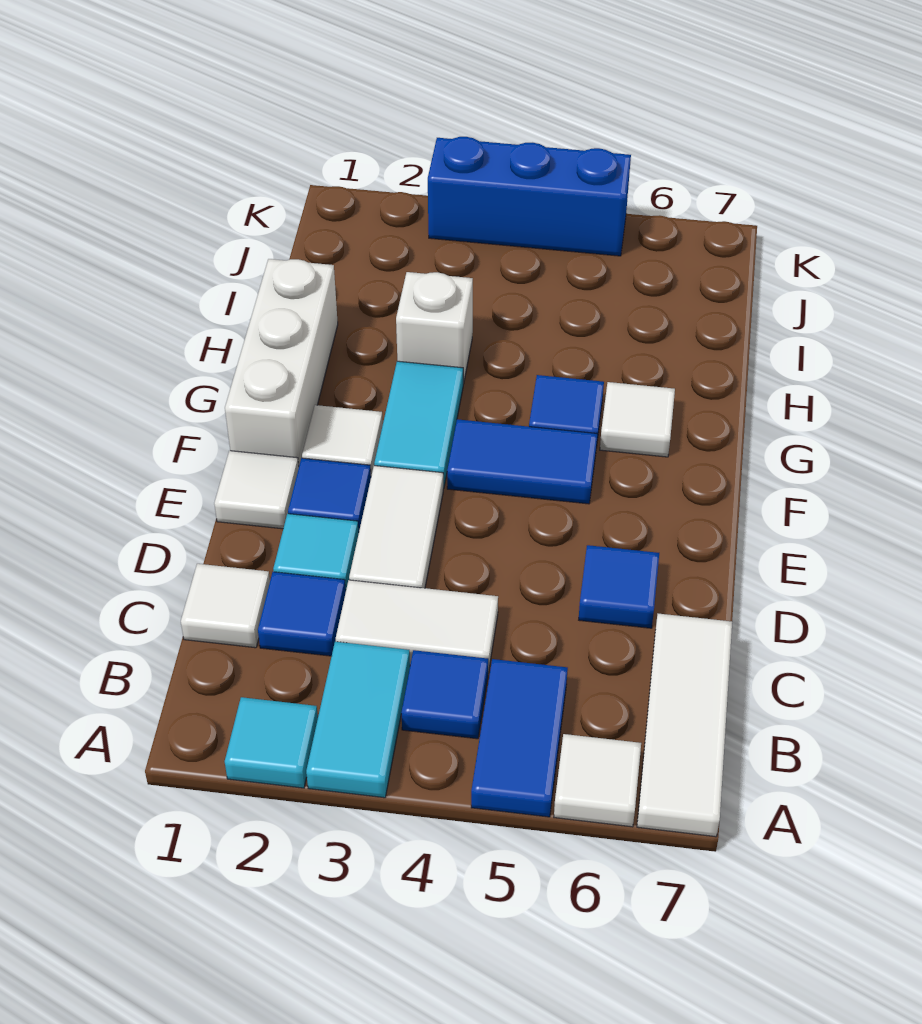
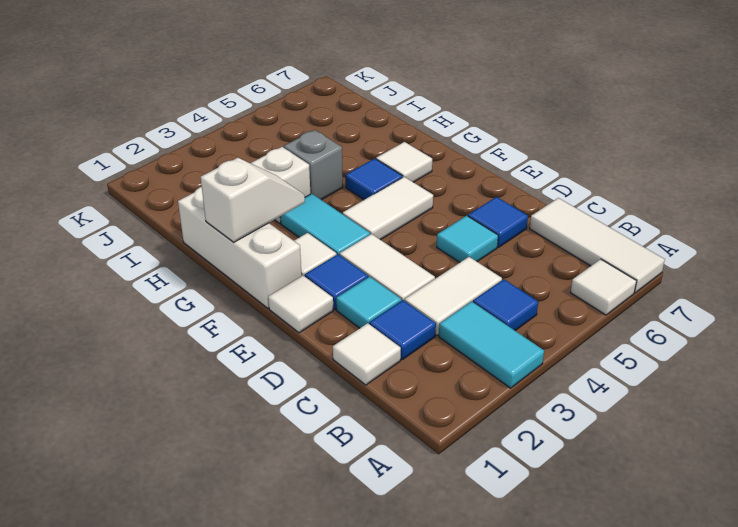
cyan tile A2 level 1 -> cyan tile D5 level 1
blue tile A5:B5 level 1 -> none
blue tile F4:F5 level 1 -> white tile F4:F5 level 1
none -> white slope G1:G2 level 2 top 1
none -> grey brick H4 level 1
blue brick K3:K5 level 1 -> none

